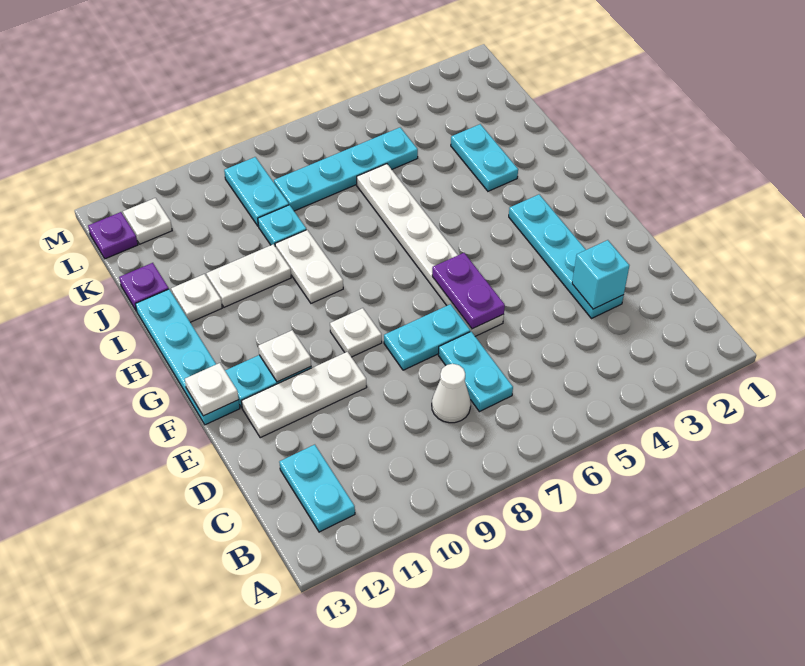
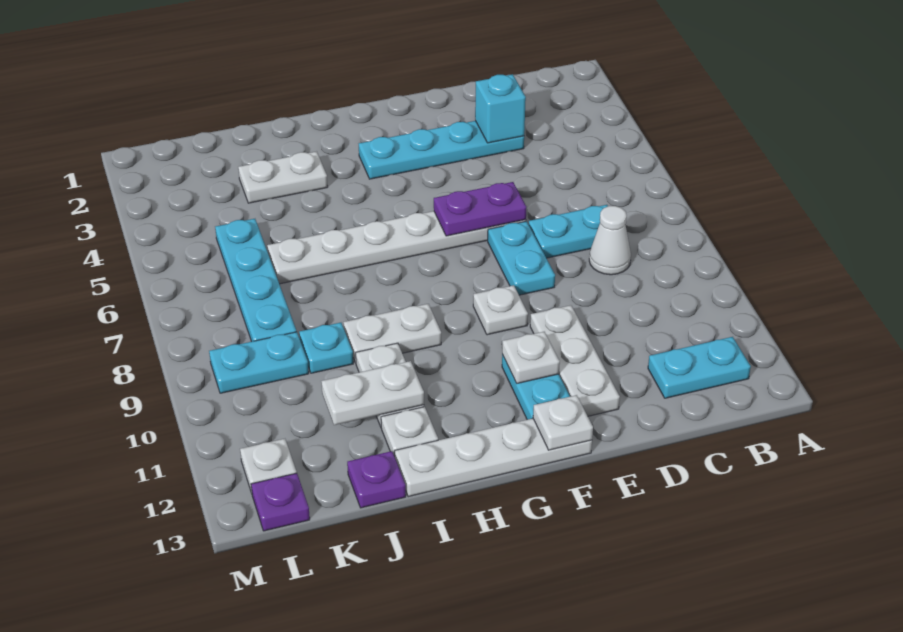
cyan plate F13:I13 level 1 -> white plate F13:I13 level 1
cyan plate I3:J3 level 1 -> white plate I3:J3 level 1
none -> white plate I11:J11 level 2

